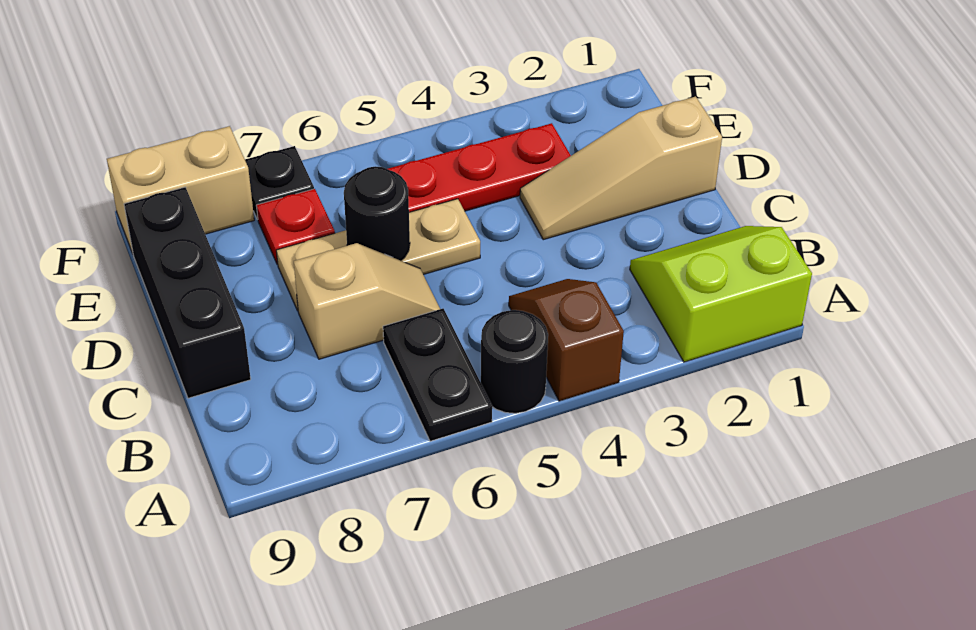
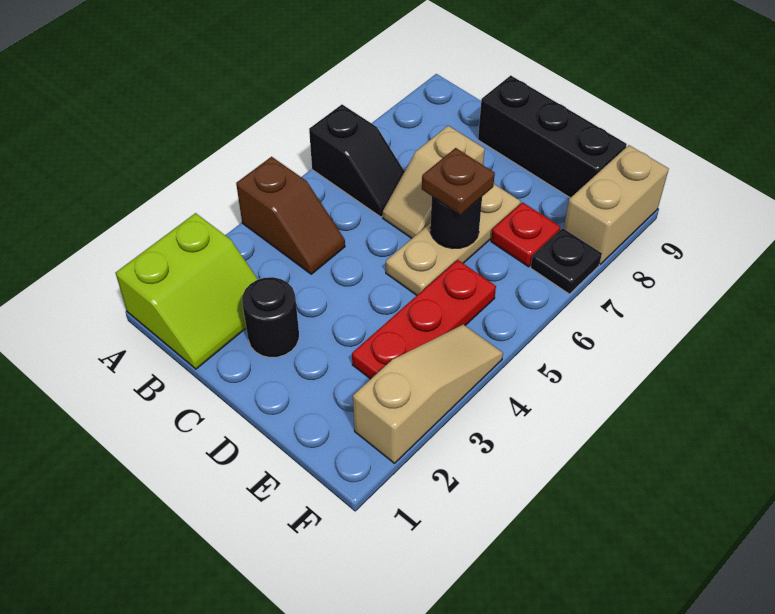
black round brick A5 level 1 -> black round brick C2 level 1
black plate A6:B6 level 1 -> black slope A6:B6 level 1 top A
tan slope D1:D3 level 1 top 1 -> tan slope F2:F4 level 1 top 2
none -> brown plate D6 level 3

